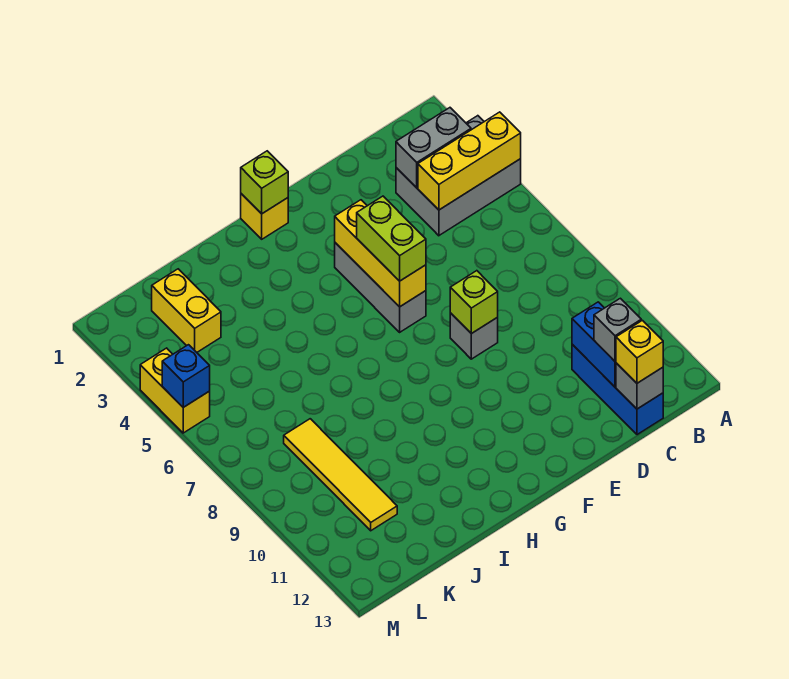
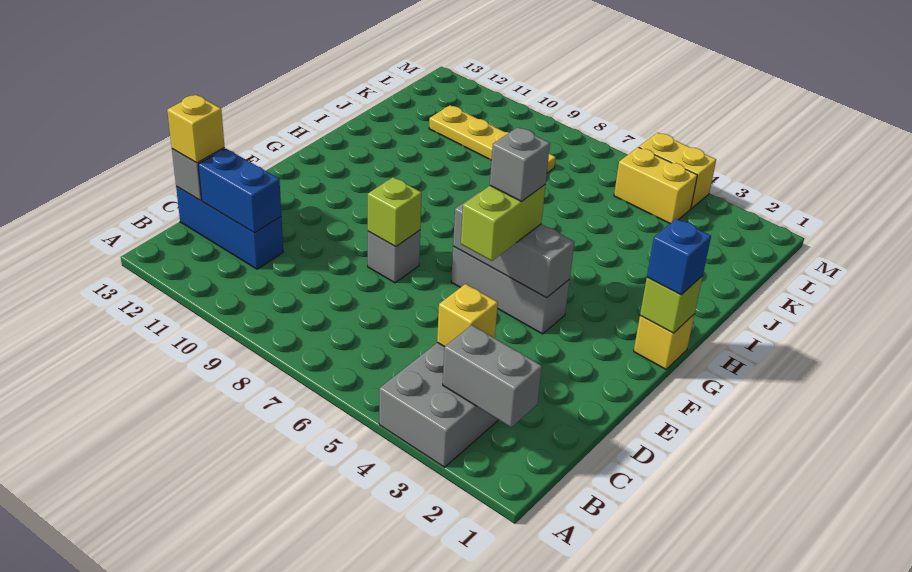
yellow brick A4:C4 level 2 -> yellow brick C4 level 2
grey brick B3:C3 level 2 -> grey brick B2:B3 level 2
grey brick C12 level 3 -> grey brick F5 level 4
yellow brick F4:F6 level 2 -> grey brick F4:F6 level 2
lime brick F5:F6 level 3 -> lime brick E5:F5 level 3
yellow brick K2:K3 level 1 -> yellow brick L4:L5 level 1
yellow tile K8:K11 level 1 -> yellow plate K8:K11 level 1
blue brick M5 level 2 -> blue brick G1 level 3

